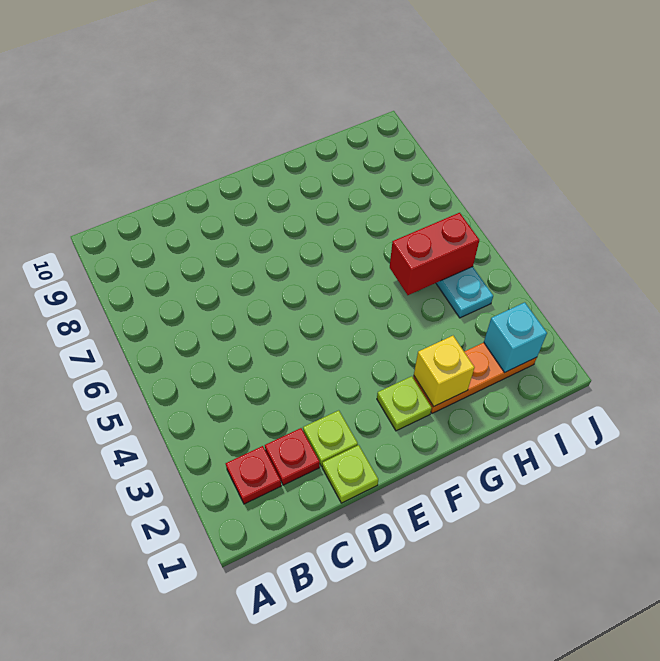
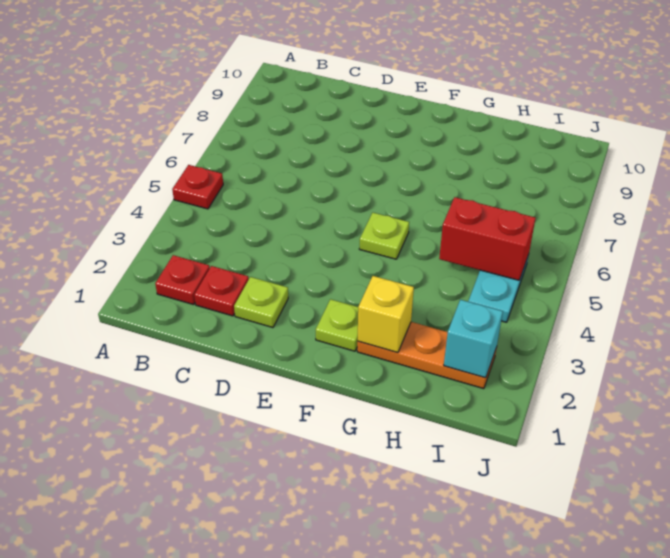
none -> red plate A5 level 1
lime plate D1 level 1 -> lime plate F5 level 1

